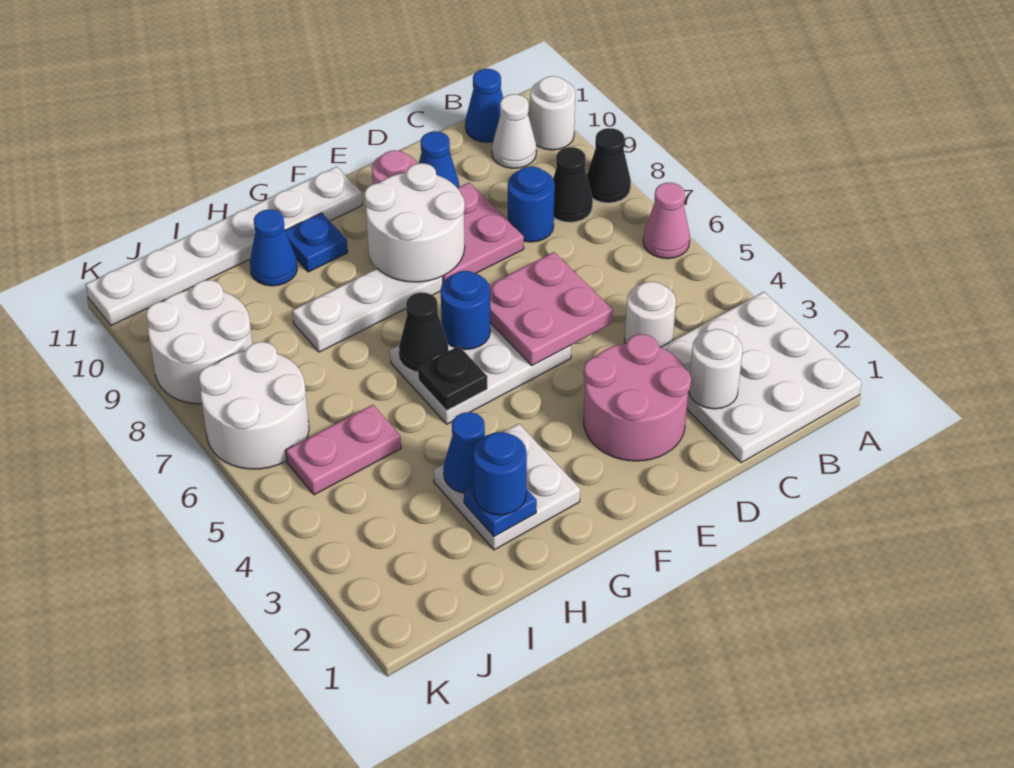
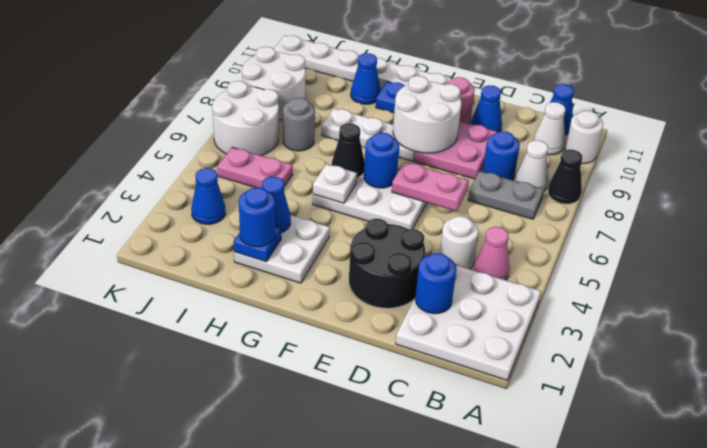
pink cone A6 level 1 -> pink cone B4 level 1
none -> grey plate B7:C7 level 1
black cone B8 level 1 -> white cone B8 level 1
white round brick C2 level 2 -> blue round brick C2 level 2
pink round brick D2:E3 level 1 -> black round brick D2:E3 level 1
pink plate D5:E6 level 2 -> pink plate D6:E6 level 2
black plate G5 level 2 -> white plate G5 level 2
none -> grey round brick I7 level 1
none -> blue cone J3 level 1

